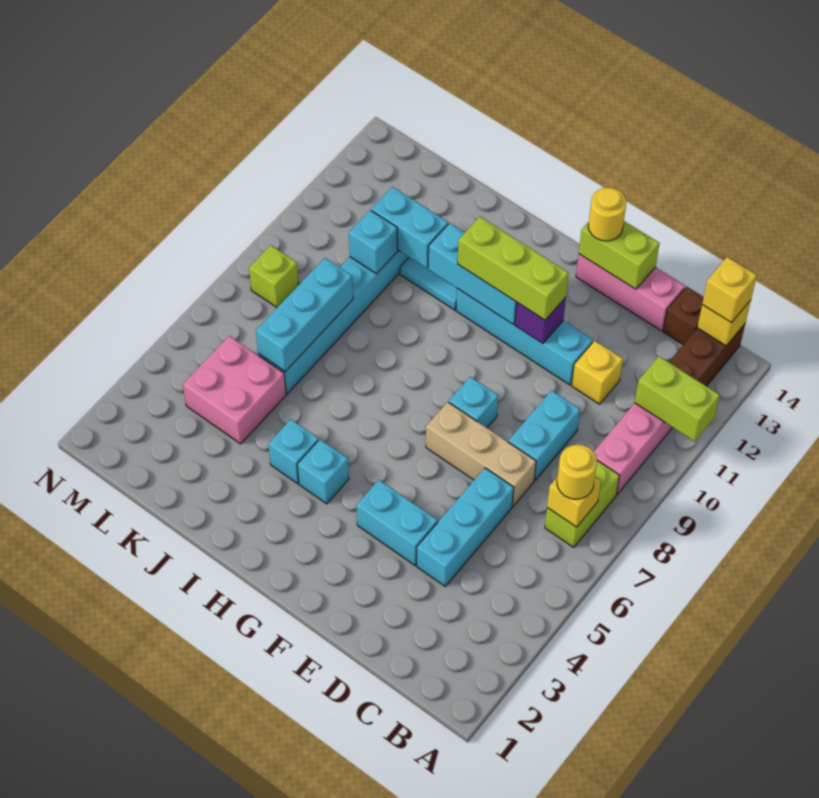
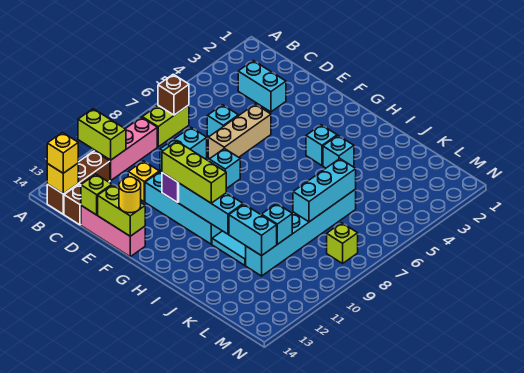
yellow brick B7 level 2 -> brown brick B7 level 2
yellow round brick B7 level 3 -> none
cyan brick D4:D6 level 1 -> cyan brick D6 level 1
tan brick D7:F7 level 1 -> tan brick E5:E7 level 1
none -> lime brick D14 level 2
cyan brick E4:F4 level 1 -> cyan brick C3:D3 level 1
pink brick K4:L5 level 1 -> none

